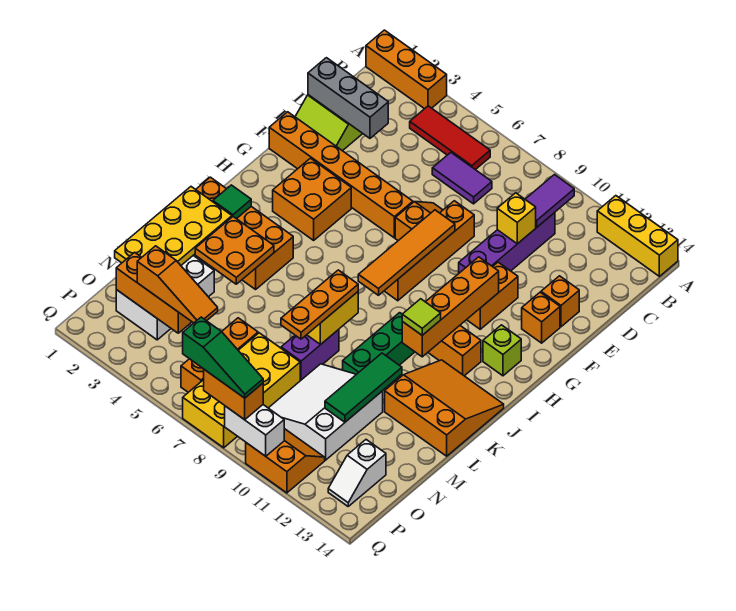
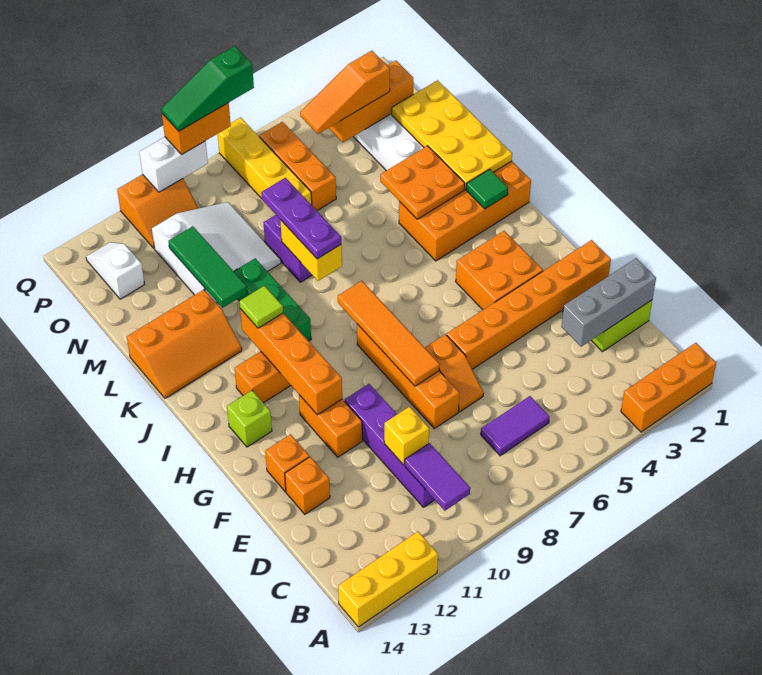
red tile B4:B6 level 1 -> none
orange slope J12:L14 level 1 top L -> orange slope K12:L14 level 1 top L
orange plate K8:M8 level 3 -> purple plate K8:M8 level 3
yellow brick N7:Q8 level 1 -> yellow brick N7:Q7 level 1

